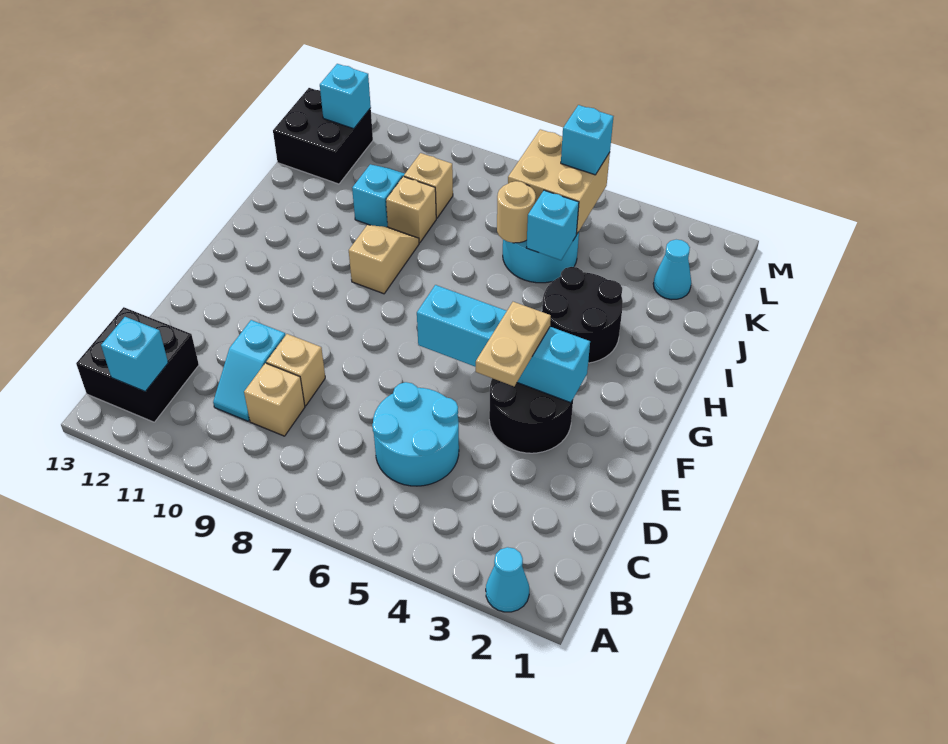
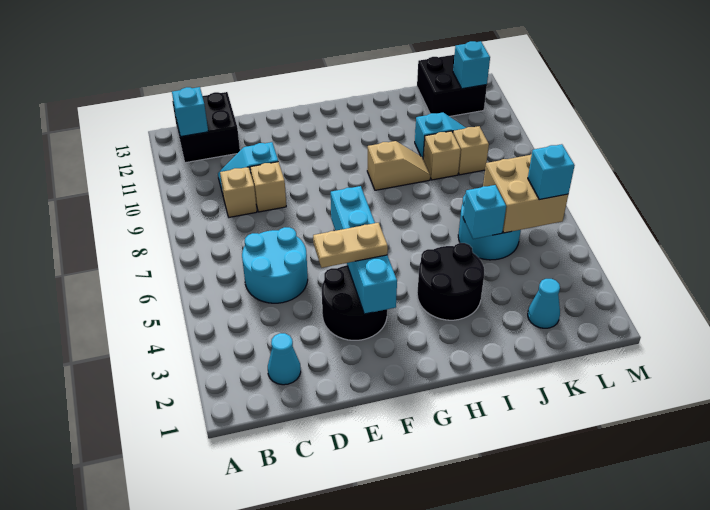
cyan cone A2 level 1 -> cyan cone C2 level 1
tan round brick J6 level 2 -> none

